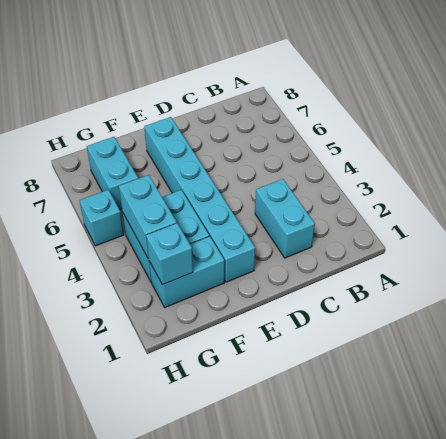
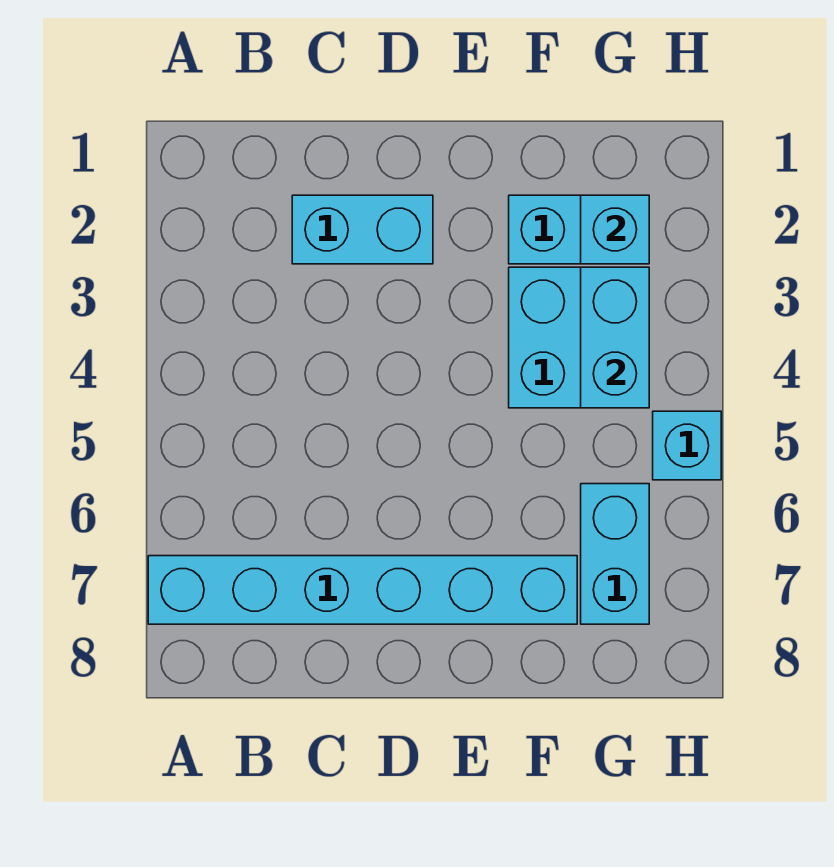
cyan brick C2:C3 level 1 -> cyan brick C2:D2 level 1
cyan brick E2:E7 level 1 -> cyan brick A7:F7 level 1

